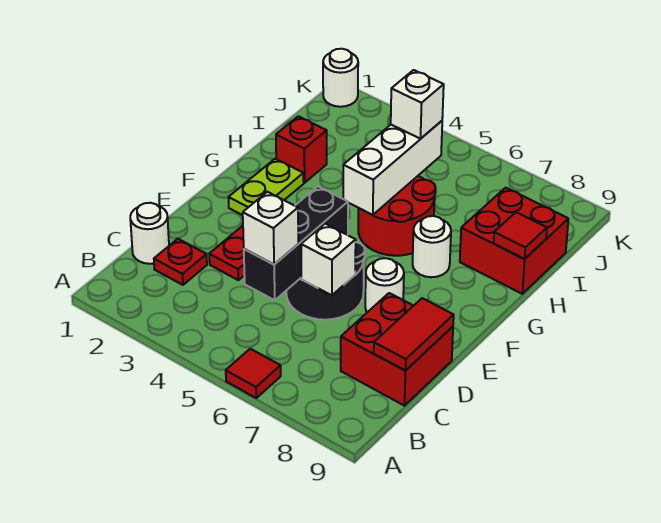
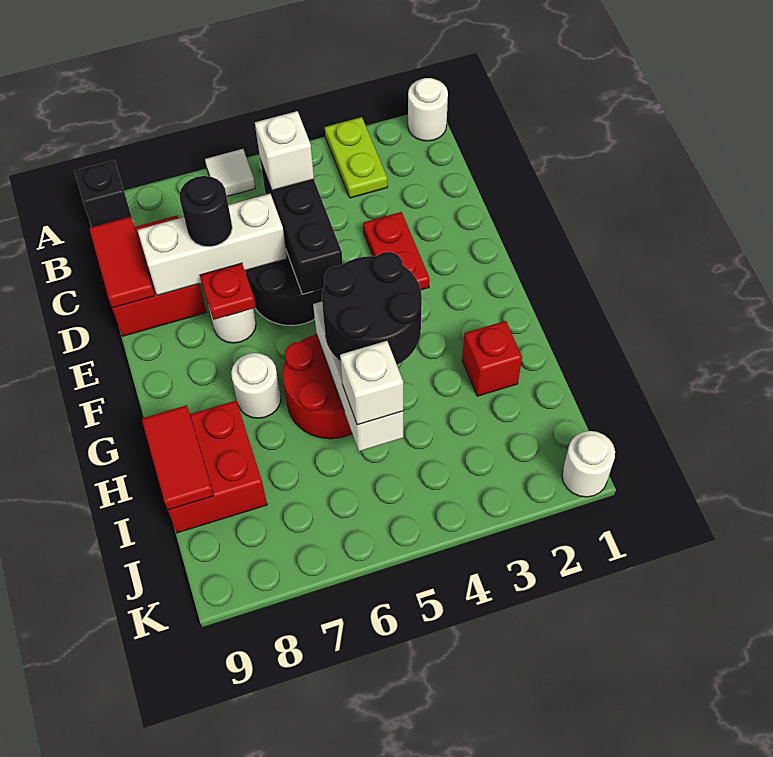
red tile A6 level 1 -> white tile A6 level 1
none -> black brick A9 level 1
white round brick C1 level 1 -> white round brick A1 level 1
red plate C2 level 1 -> red plate E7 level 2
white brick D6 level 2 -> white brick D6:D8 level 2
none -> black round brick D7 level 3
lime plate F2:G2 level 1 -> lime plate A3:B3 level 1
none -> black round brick G4:H5 level 3
red tile H9 level 2 -> red tile H9:I9 level 2

